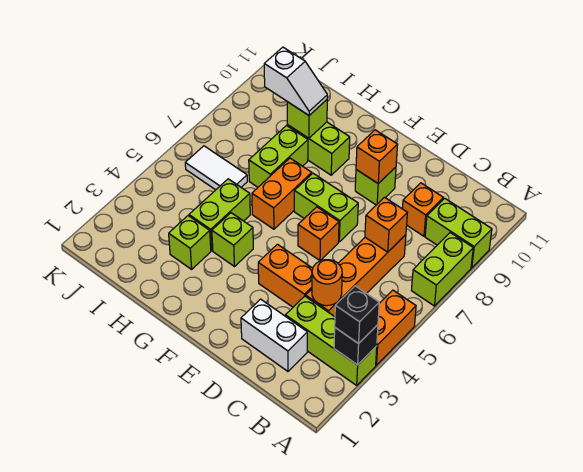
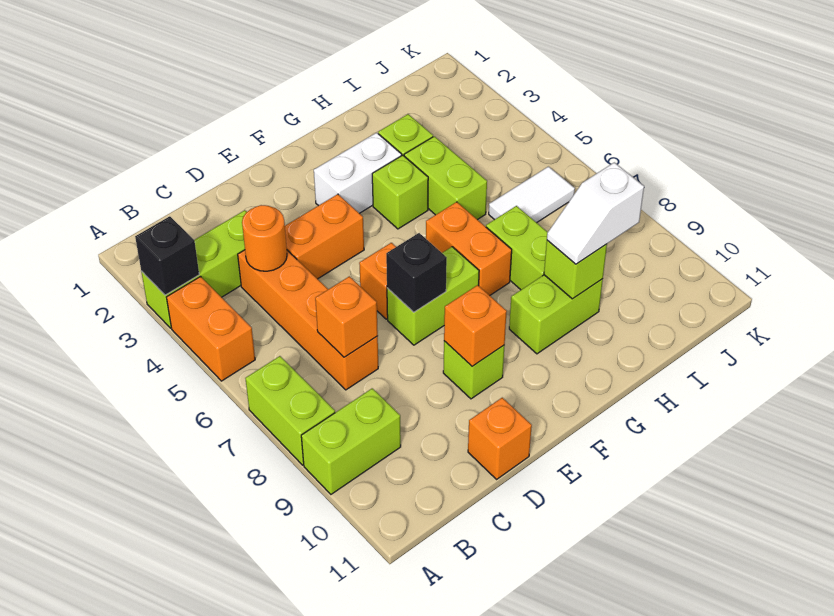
black brick A3 level 3 -> black brick E7 level 2
white brick C2:D2 level 1 -> white brick F3:G3 level 1
orange brick C9 level 1 -> orange brick D11 level 1

